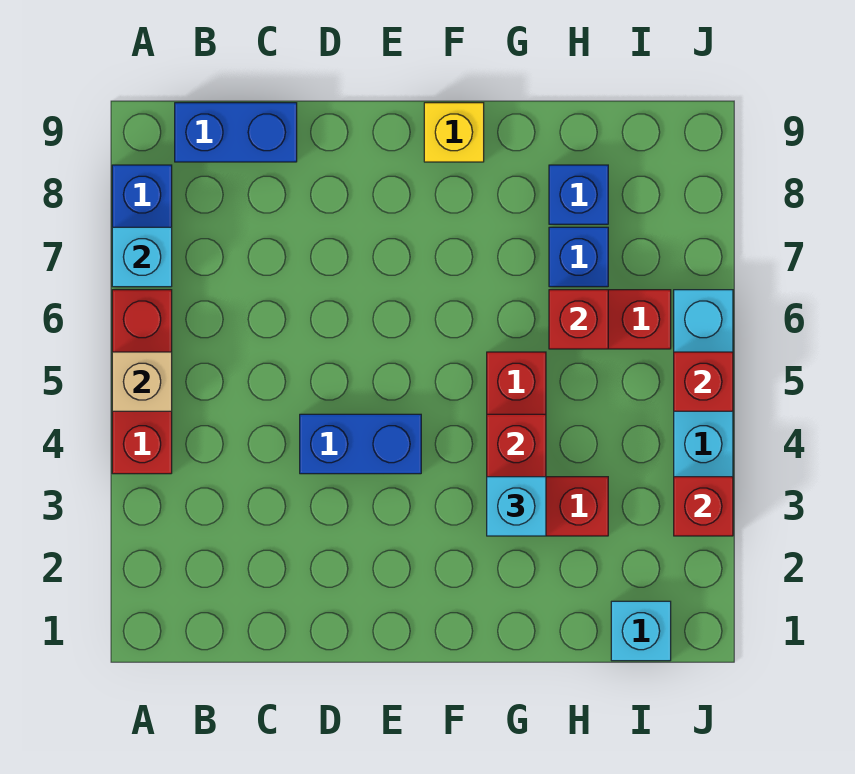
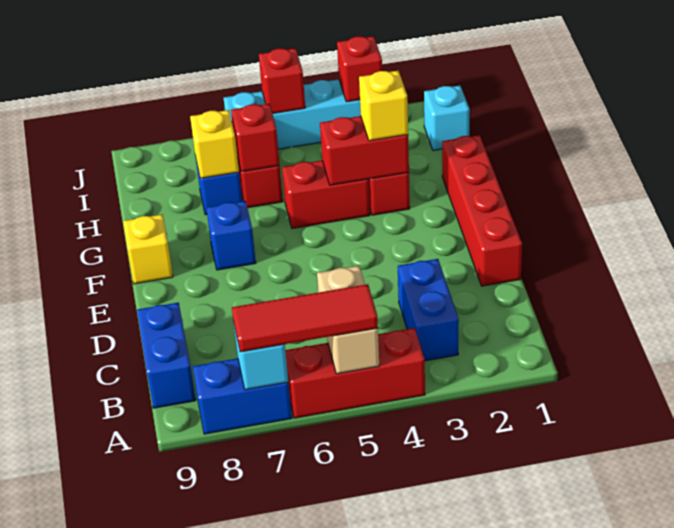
tan brick A5 level 2 -> tan brick A5:B5 level 2
none -> red tile A5:A7 level 3
none -> red brick D1:G1 level 1
blue brick D4:E4 level 1 -> blue brick B3:C3 level 1
cyan brick G3 level 3 -> yellow brick G3 level 3
none -> yellow brick H7 level 2
blue brick H8 level 1 -> blue brick F7 level 1

